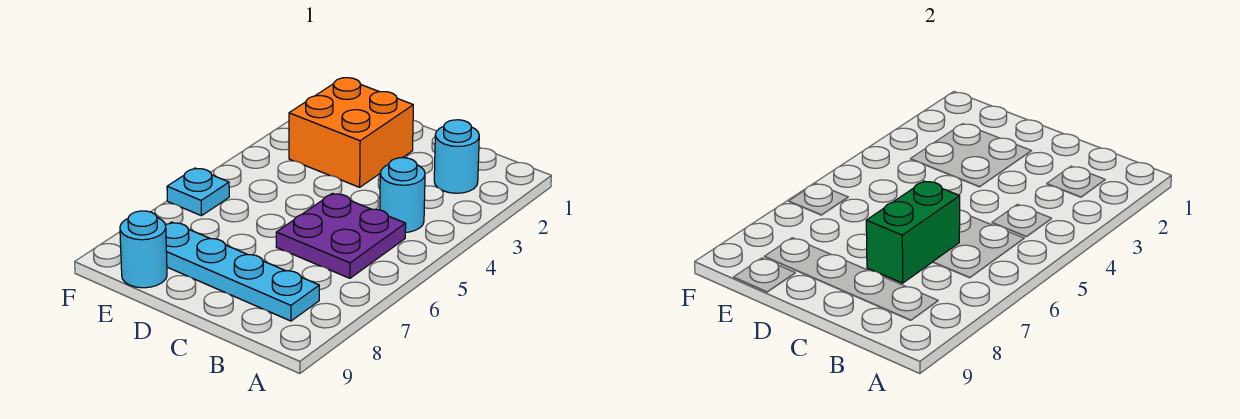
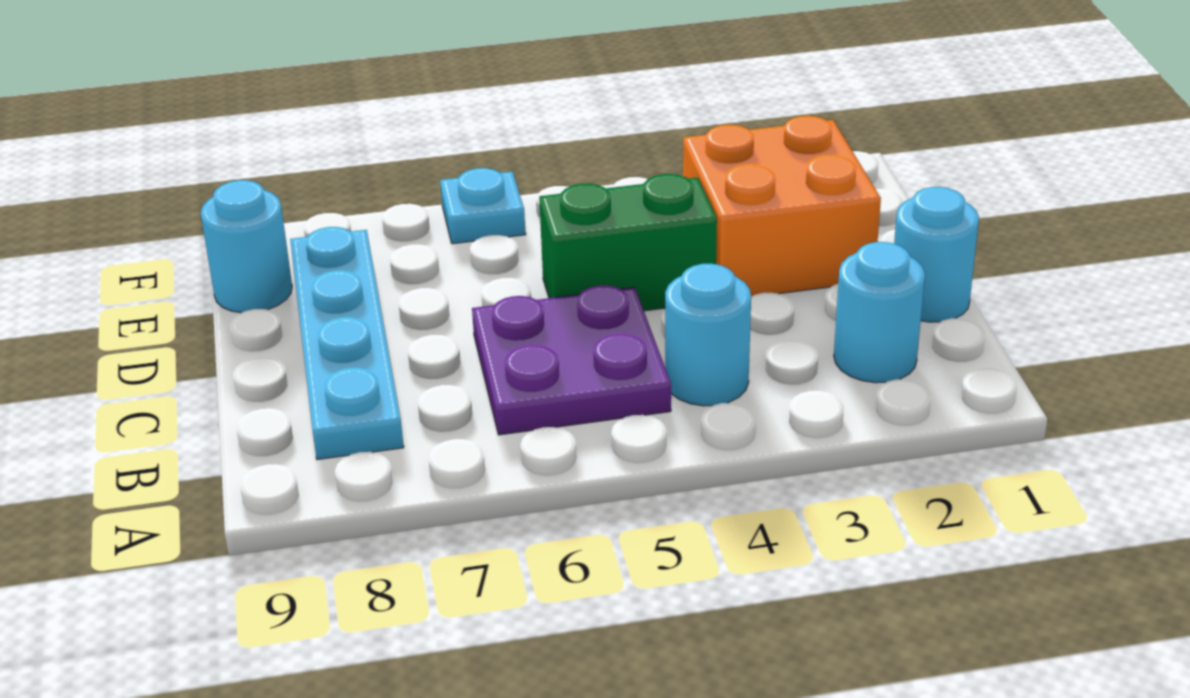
none -> cyan round brick C1 level 1
green brick C6:C7 level 2 -> green brick D4:D5 level 1

